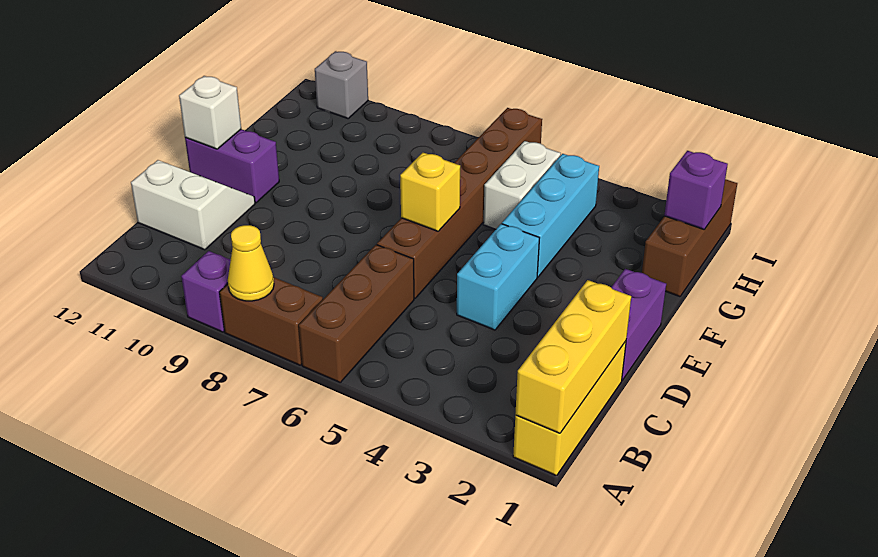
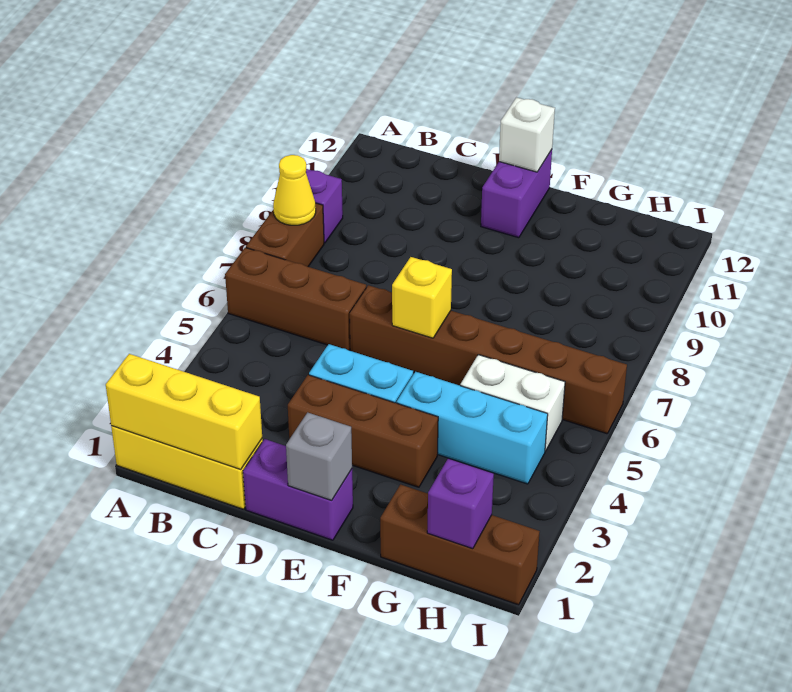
white slope C11:D12 level 1 top C -> none
none -> brown brick D3:F3 level 1
grey brick I11 level 1 -> grey brick E1 level 2

